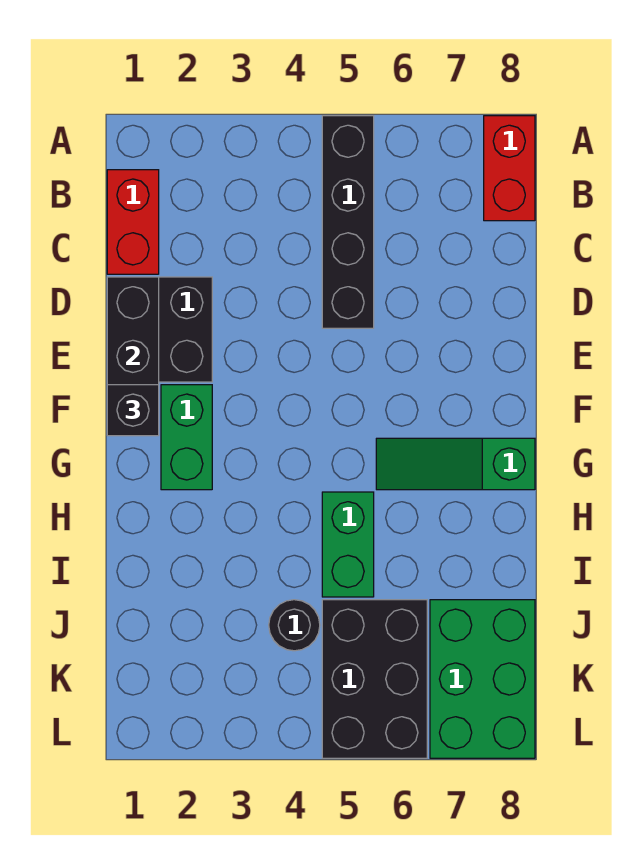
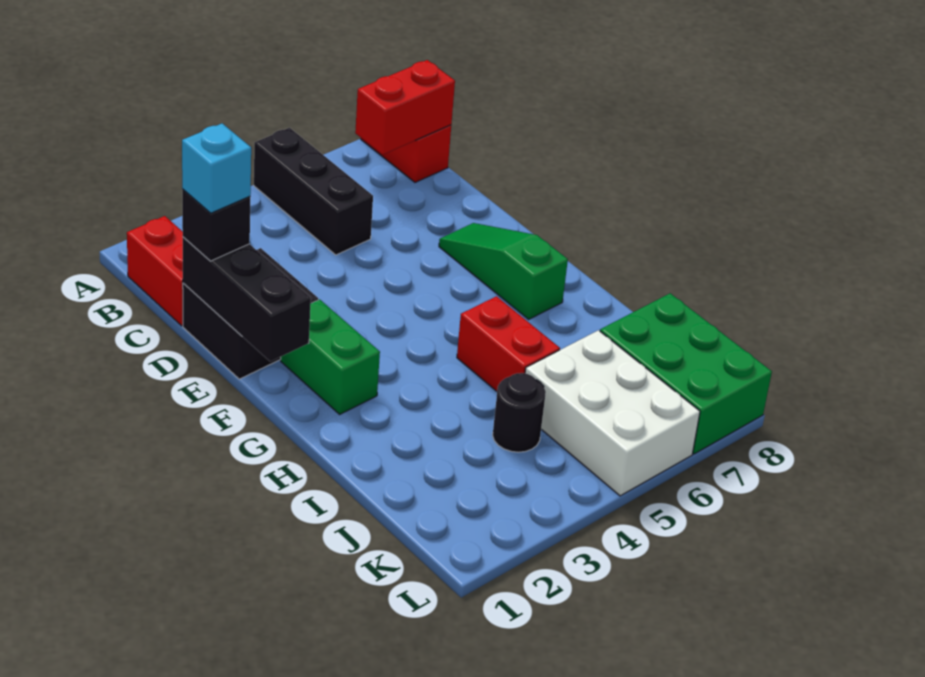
black brick A5:D5 level 1 -> black brick A5:C5 level 1
none -> red brick B7:B8 level 2
none -> cyan brick D1 level 4
black brick F1 level 3 -> black brick D1 level 3
green slope G6:G8 level 1 top 8 -> green slope E7:G7 level 1 top G
green brick H5:I5 level 1 -> red brick H5:I5 level 1
black brick J5:L6 level 1 -> white brick J5:L6 level 1

